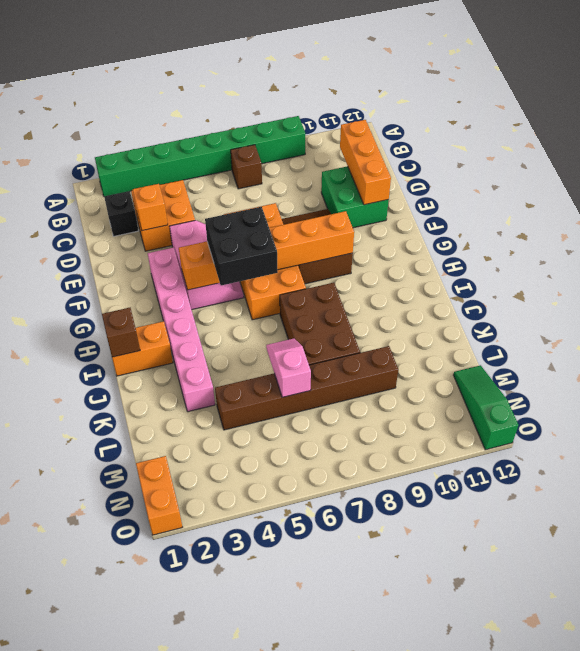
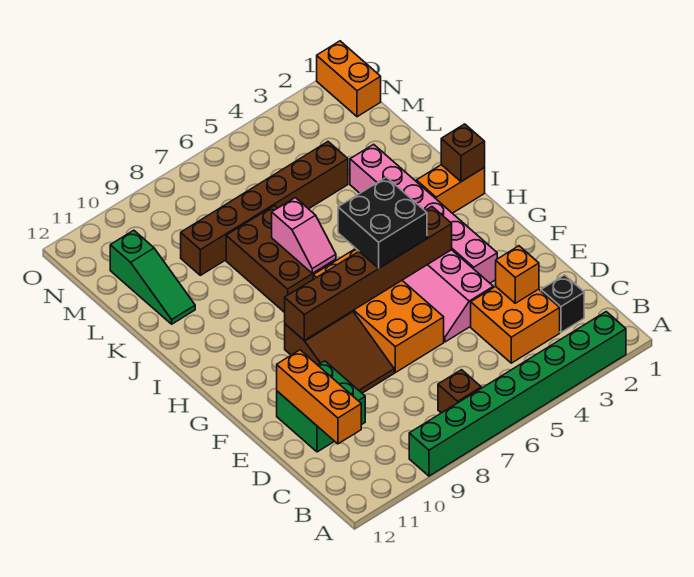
orange brick G4:G9 level 2 -> brown brick G4:G9 level 2
pink slope K6:L6 level 2 top L -> pink slope I7:J7 level 2 top J
green slope M12:O12 level 1 top O -> green slope K11:M11 level 1 top M

